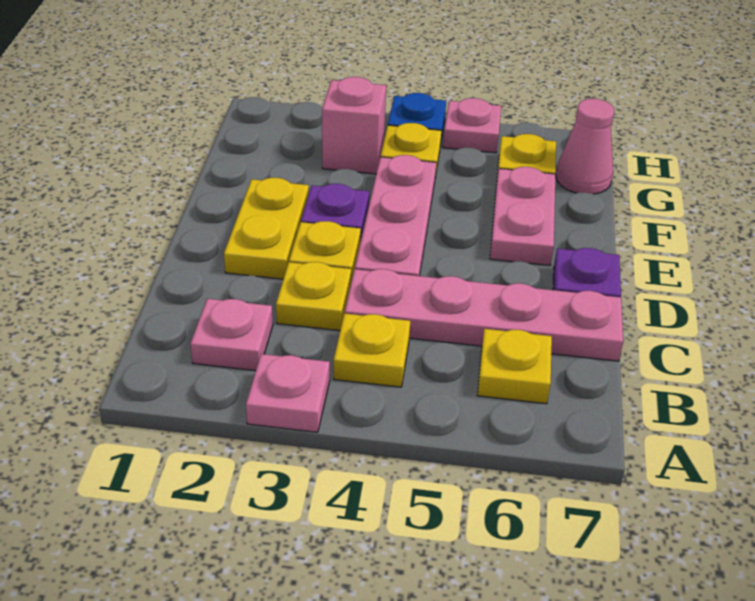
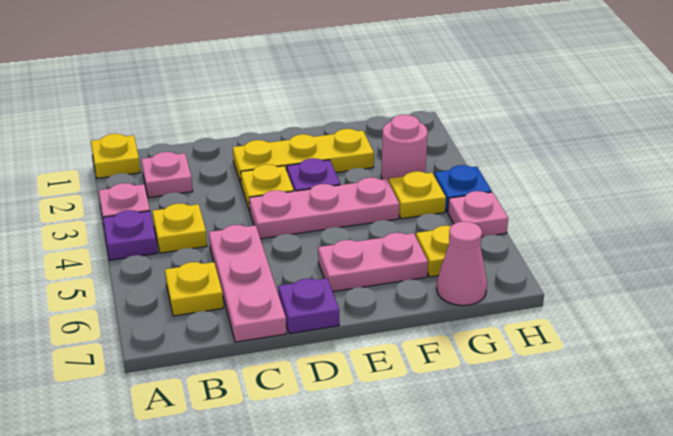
none -> purple plate A4 level 1
yellow plate C3 level 1 -> yellow plate A1 level 1
pink plate C4:C7 level 1 -> pink plate C5:C7 level 1
yellow plate D2:E2 level 1 -> yellow plate D2:F2 level 1
pink brick G3 level 1 -> pink round brick G3 level 1

